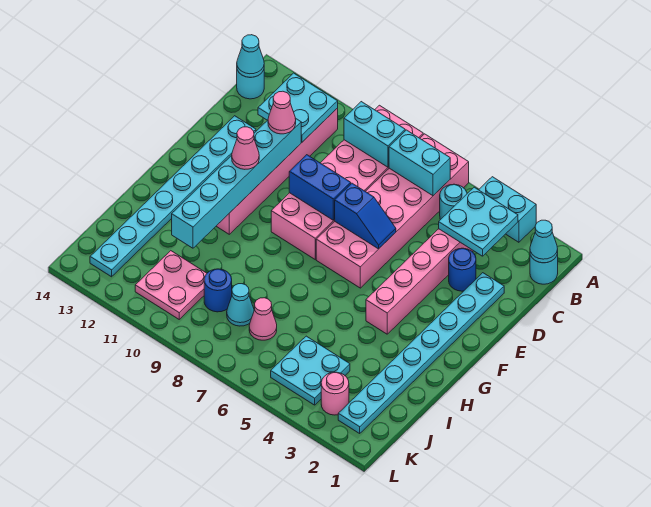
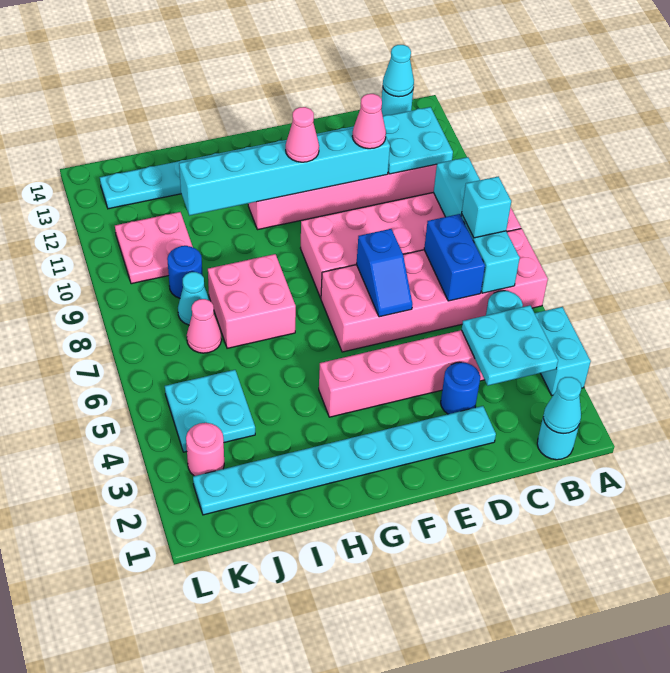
none -> cyan brick B7 level 3
blue brick E8:E9 level 2 -> blue brick C6:C7 level 2
none -> pink brick H7:I8 level 1

